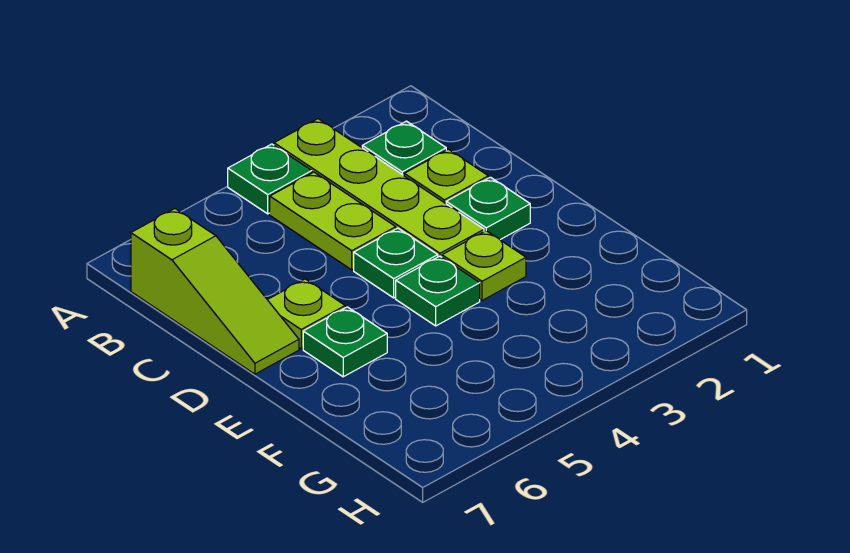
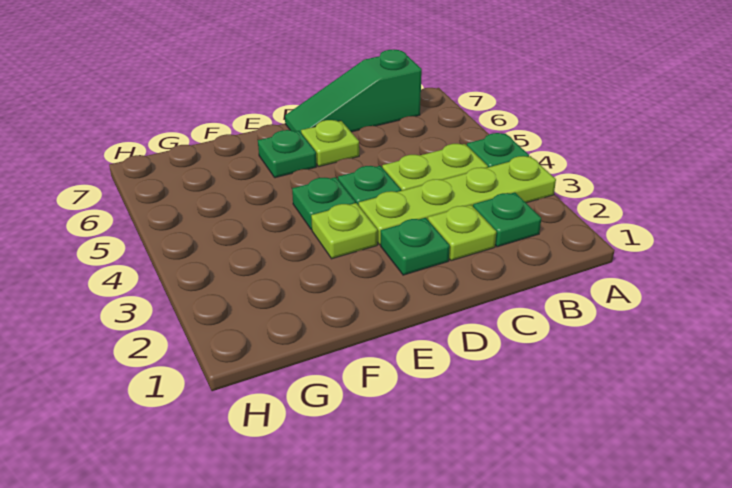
lime slope B7:D7 level 1 top B -> green slope B7:D7 level 1 top B

